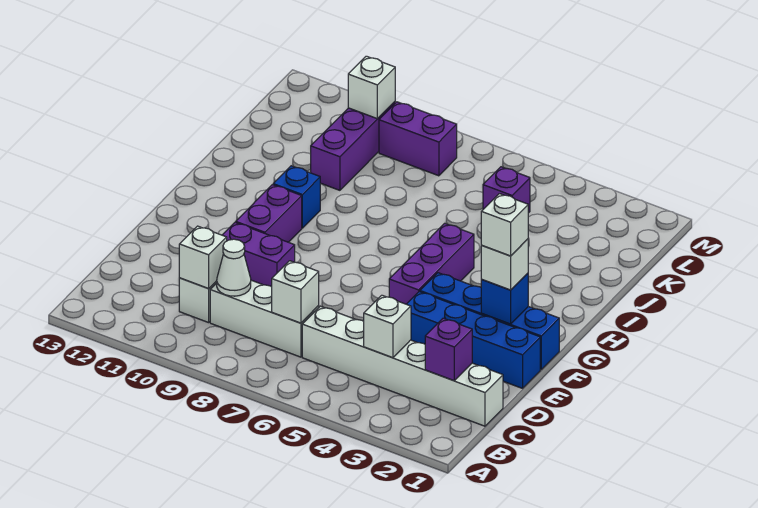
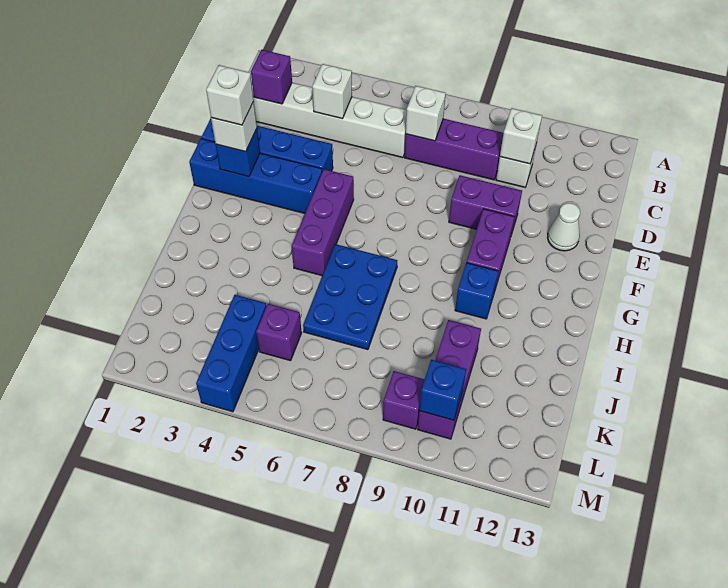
white brick C7:C9 level 1 -> purple brick C7:C9 level 1
white cone C9 level 2 -> white cone E12 level 1
none -> blue plate H6:J7 level 1
none -> blue brick K4:M4 level 1
purple brick L8:L9 level 1 -> purple brick L9 level 1
white brick L10 level 2 -> blue brick L10 level 2

